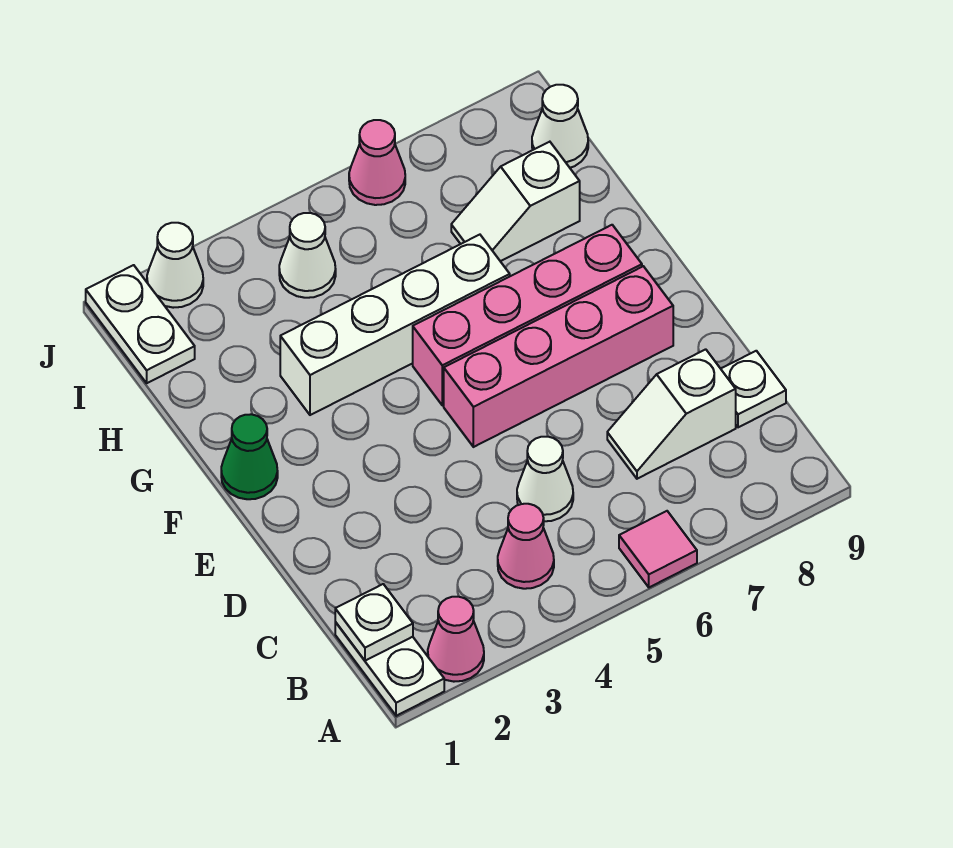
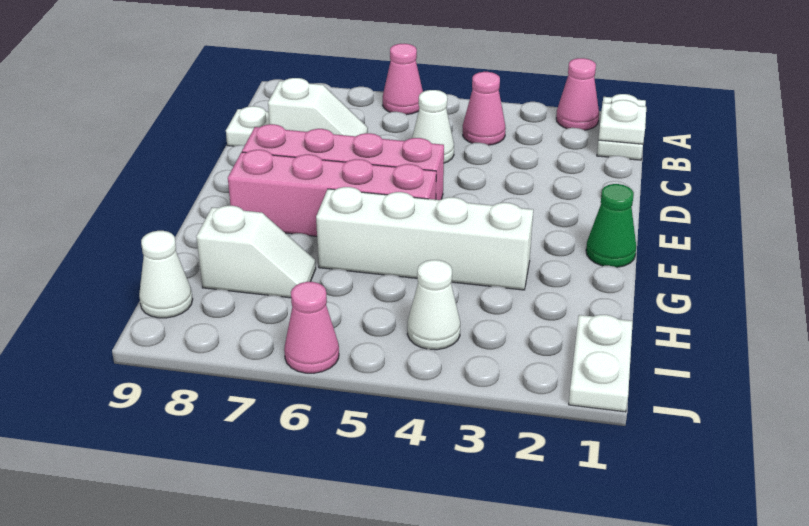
pink tile A6 level 1 -> pink cone A6 level 1
white cone J2 level 1 -> none

